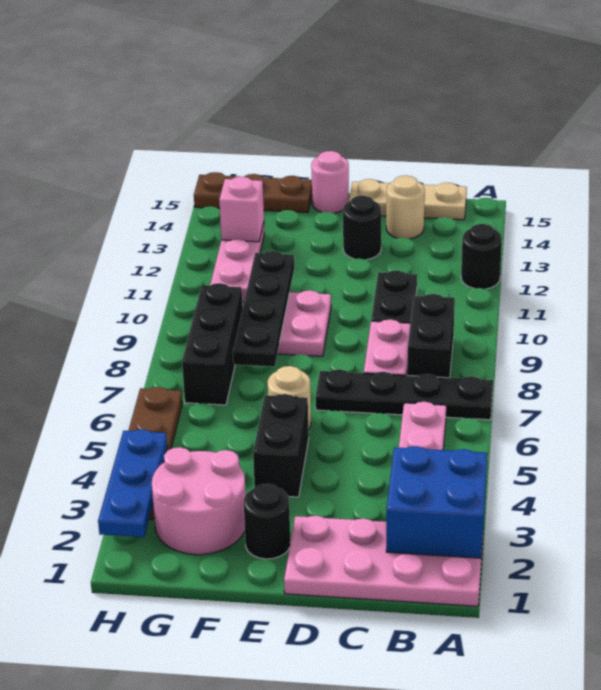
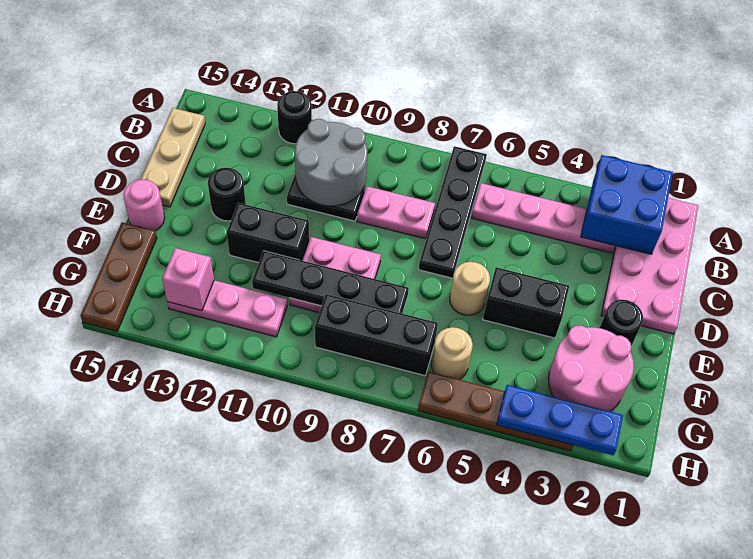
black brick B8:B9 level 1 -> black brick E11:E12 level 1
none -> grey round brick B10:C11 level 2
tan round brick C14 level 1 -> tan round brick G6 level 1

